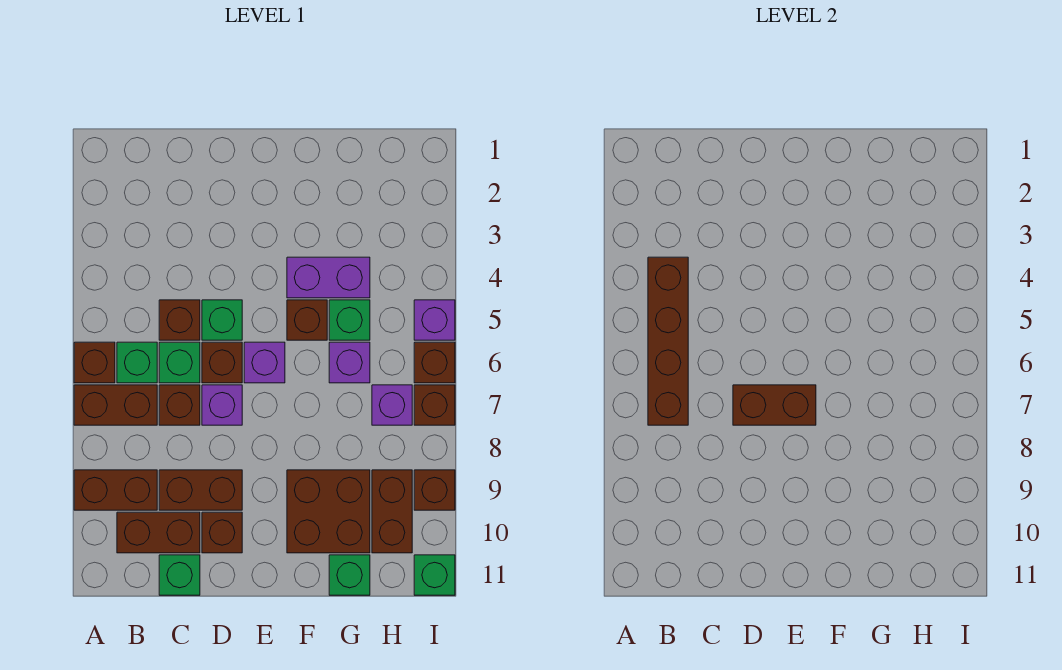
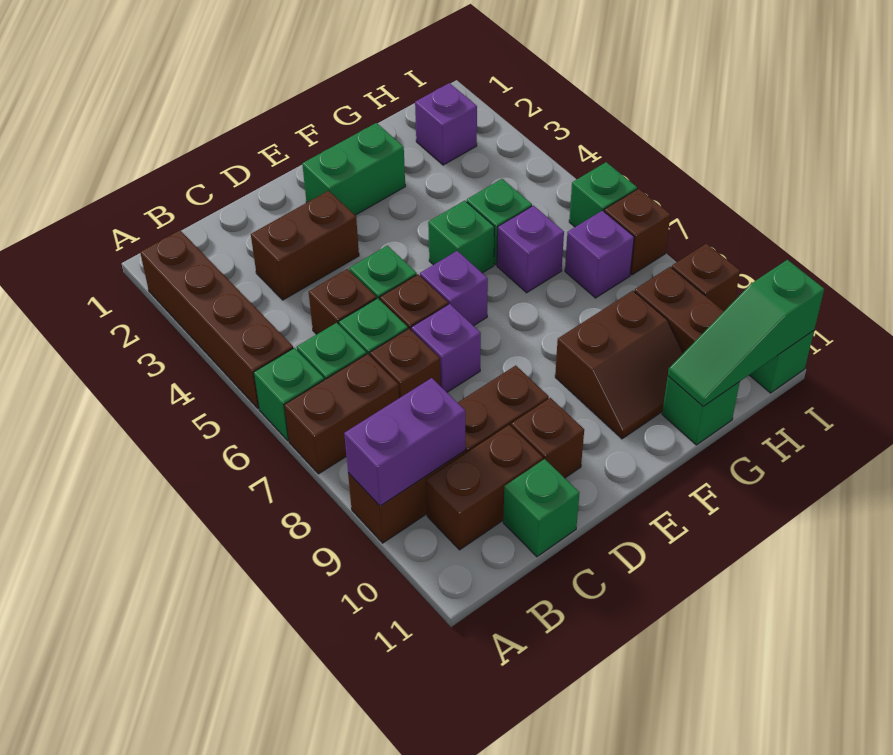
brown brick A6 level 1 -> green brick A6 level 1
brown brick B4:B7 level 2 -> brown brick A2:A5 level 1
brown brick D7:E7 level 2 -> brown brick C3:D3 level 1
none -> green brick E2:F2 level 1
purple brick F4:G4 level 1 -> purple brick A9:B9 level 2
brown brick F5 level 1 -> green brick F5 level 1
brown brick F9:G10 level 1 -> brown slope F9:G10 level 1 top 9
none -> green slope G11:I11 level 2 top I
purple brick I5 level 1 -> purple brick H2 level 1
brown brick I6 level 1 -> green brick I6 level 1

